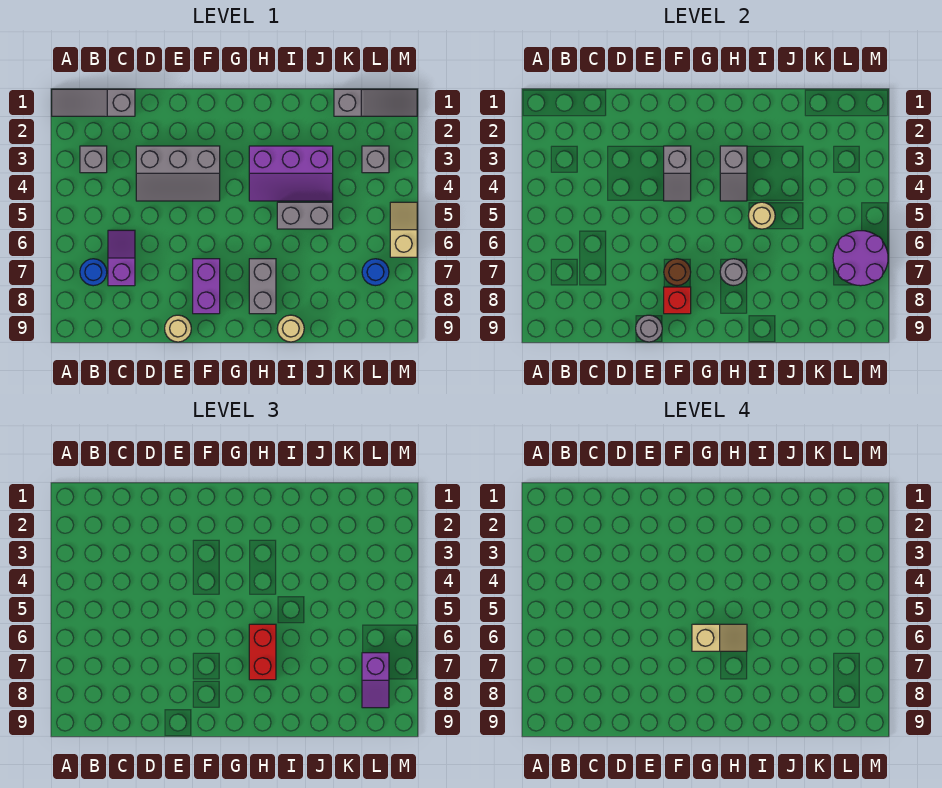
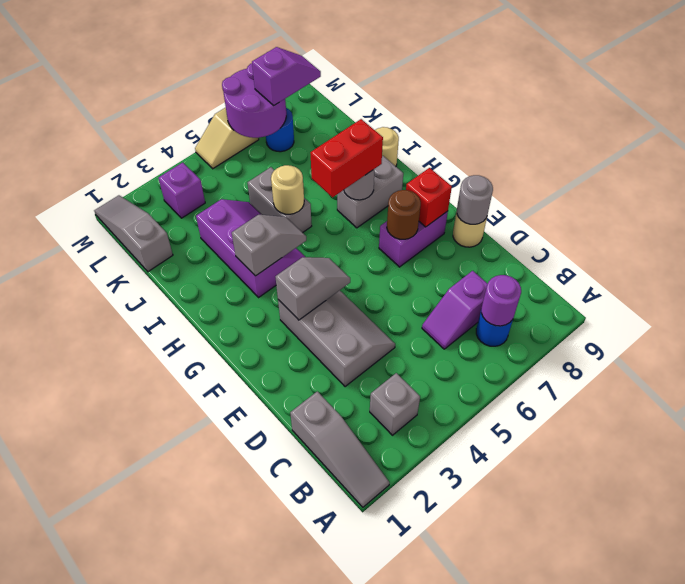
none -> purple round brick B7 level 2
tan slope G6:H6 level 4 top G -> none
grey brick L3 level 1 -> purple brick L3 level 1

